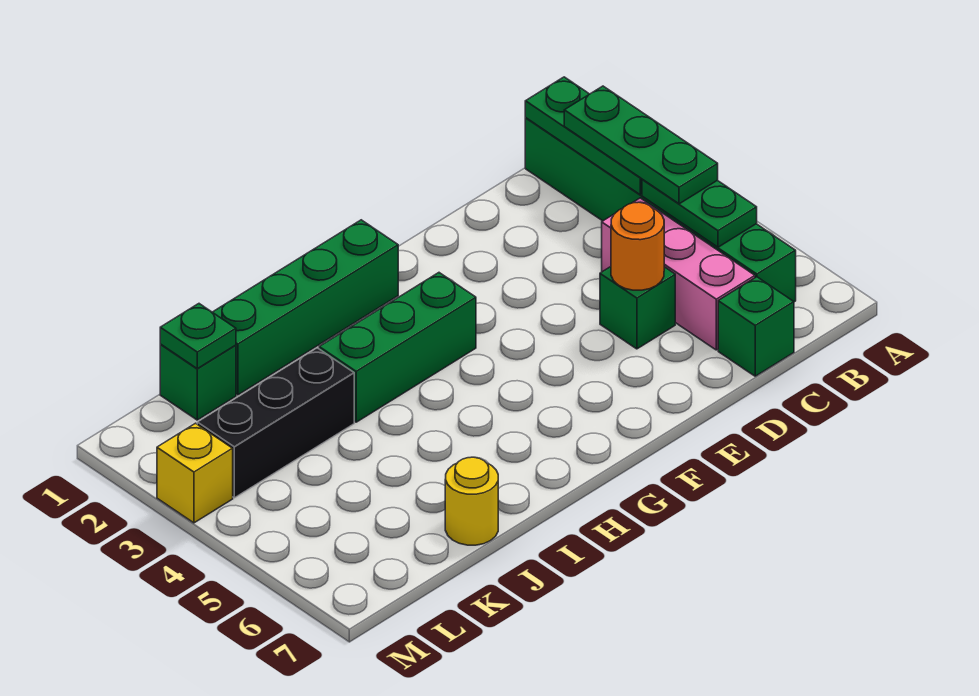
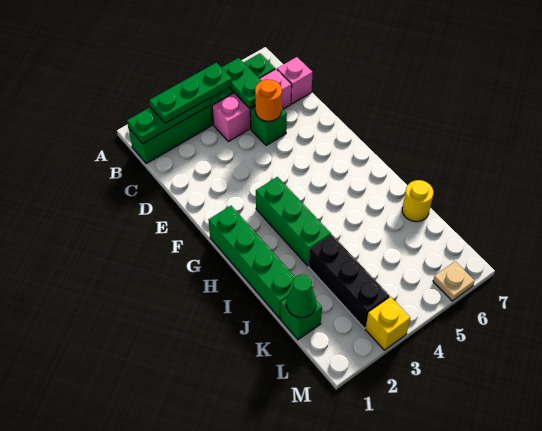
green plate B4:B5 level 2 -> green plate B5:C5 level 2
green brick C7 level 1 -> pink brick C7 level 1
green plate K1 level 2 -> green cone K1 level 2
none -> tan plate M6 level 1

